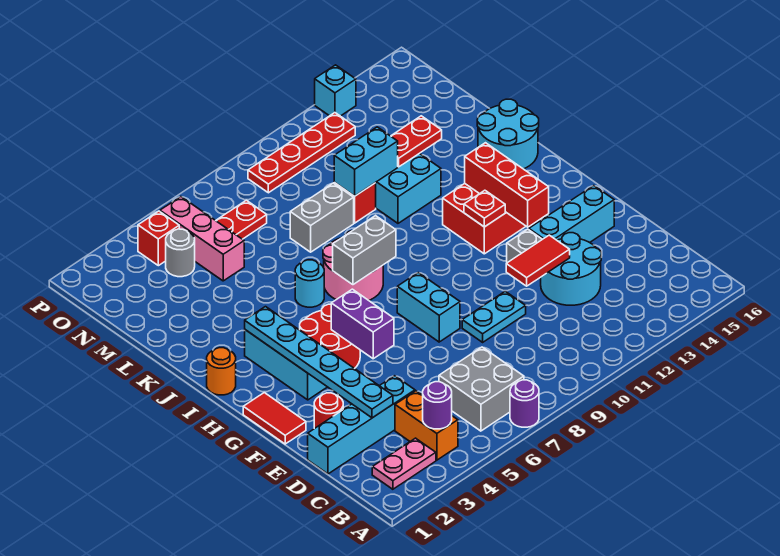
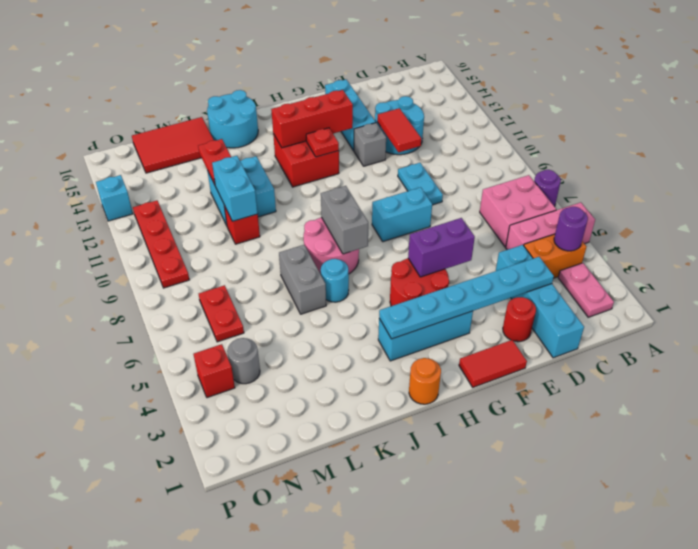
grey brick B6:C7 level 1 -> pink brick B6:C7 level 1
grey brick L8:L9 level 1 -> grey brick K6:K7 level 1
none -> red tile L15:N16 level 1
pink brick M5:O5 level 1 -> pink brick A5:C5 level 1

